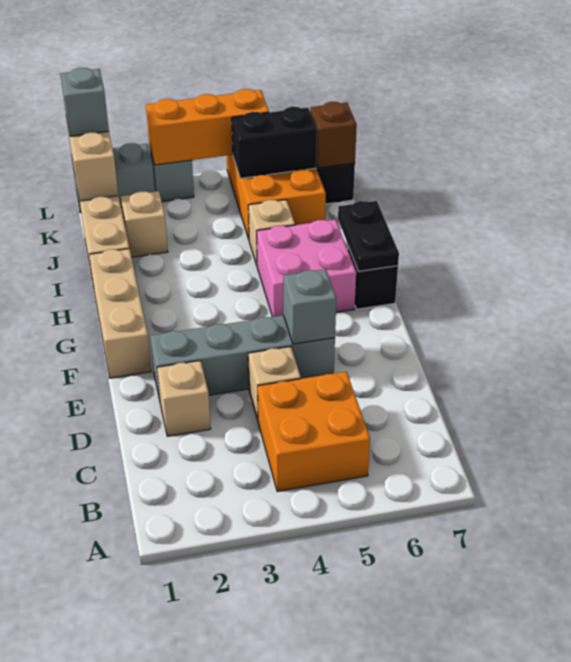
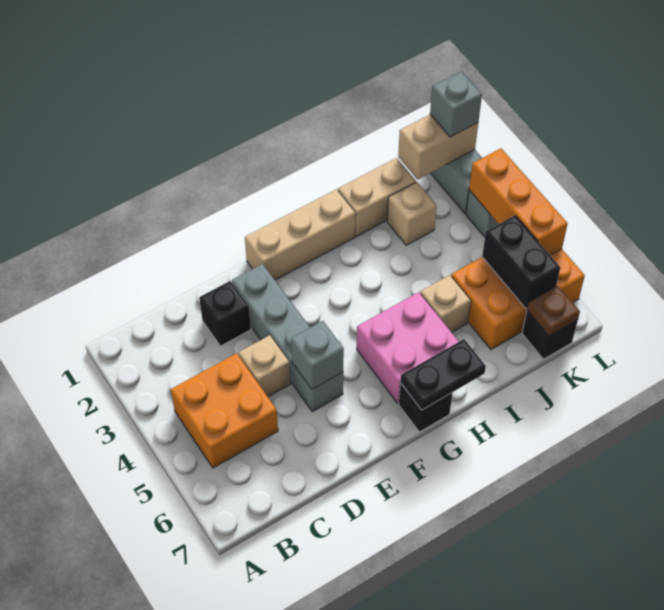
tan brick D2 level 1 -> black brick D2 level 1
brown brick K7 level 2 -> brown plate K7 level 2

